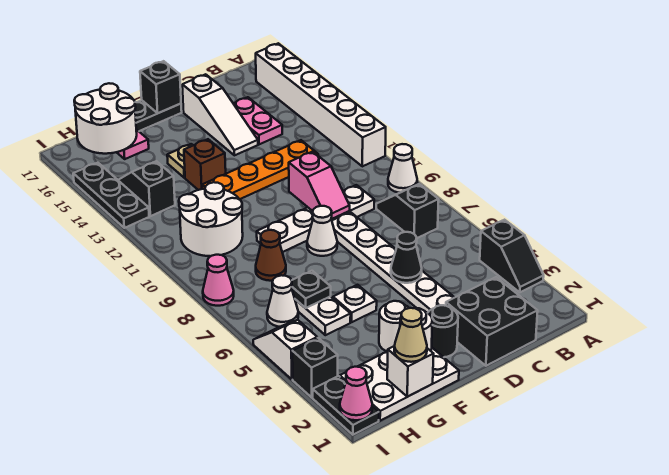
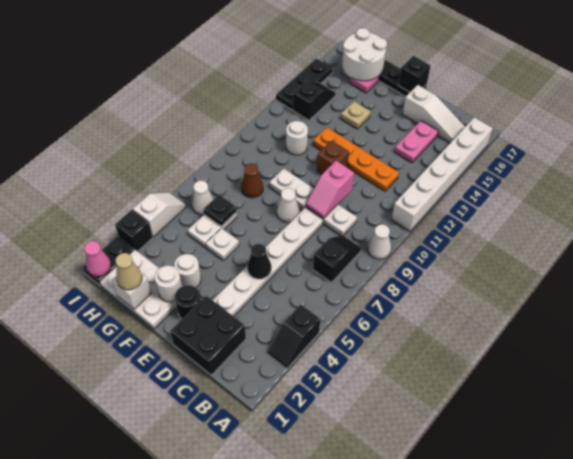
white slope D14:D16 level 1 top 16 -> white slope B16:D16 level 1 top D
brown brick F13 level 1 -> brown brick E11 level 1
white round brick G10:H11 level 1 -> white round brick G11 level 1
pink cone I8 level 1 -> none

